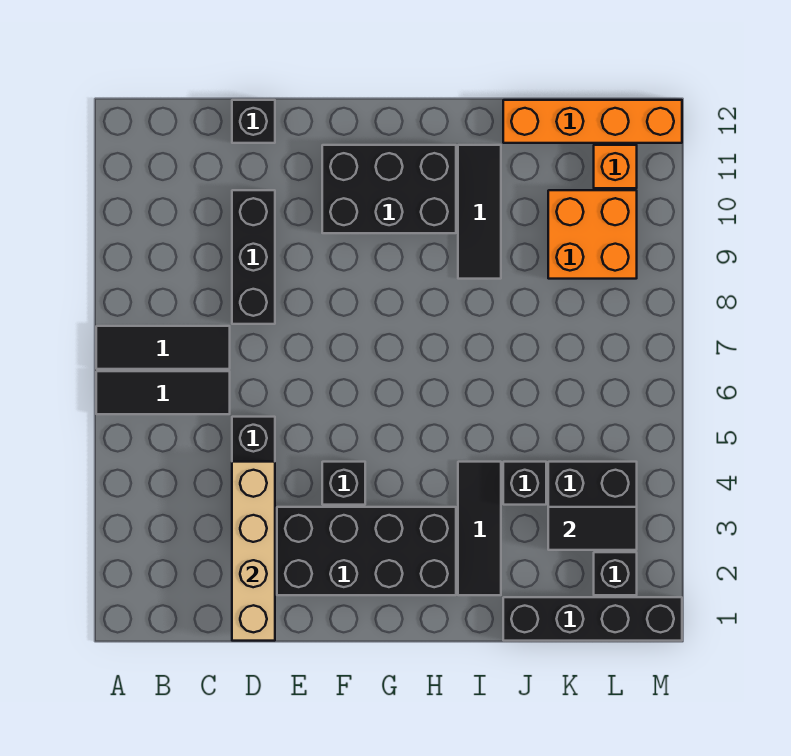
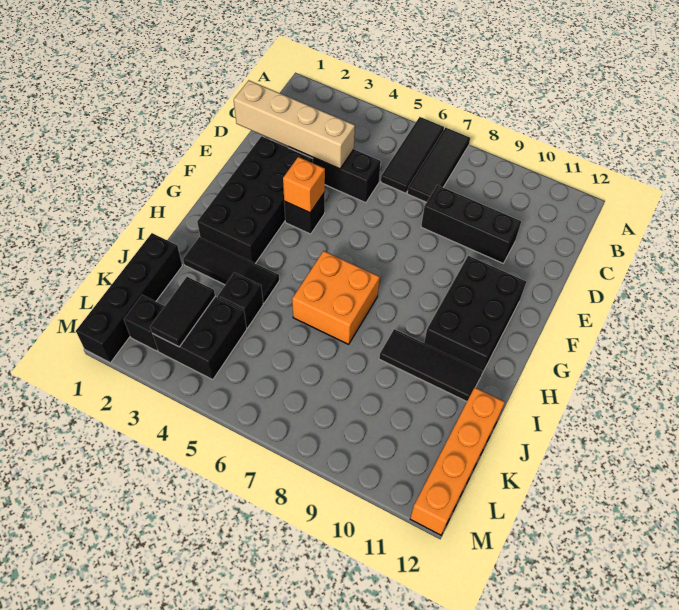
black brick D12 level 1 -> none
orange brick K9:L10 level 1 -> orange brick H6:I7 level 1
orange brick L11 level 1 -> orange brick F4 level 2

